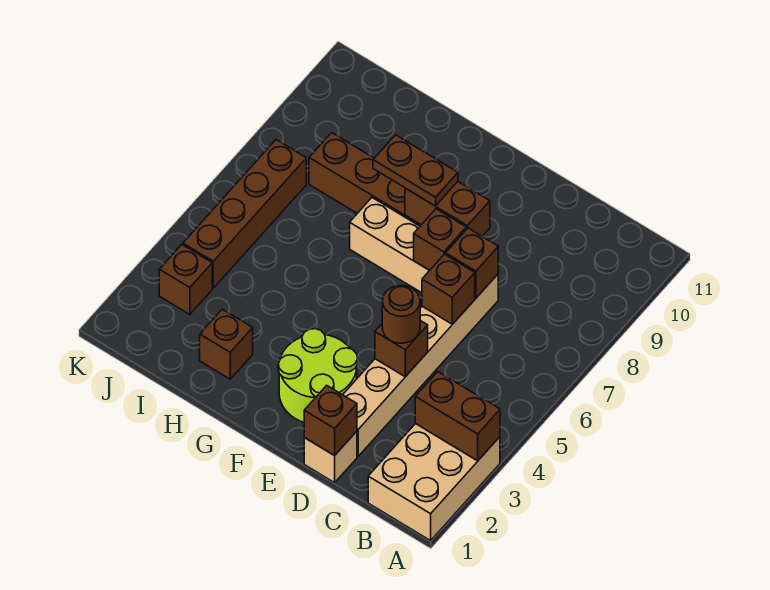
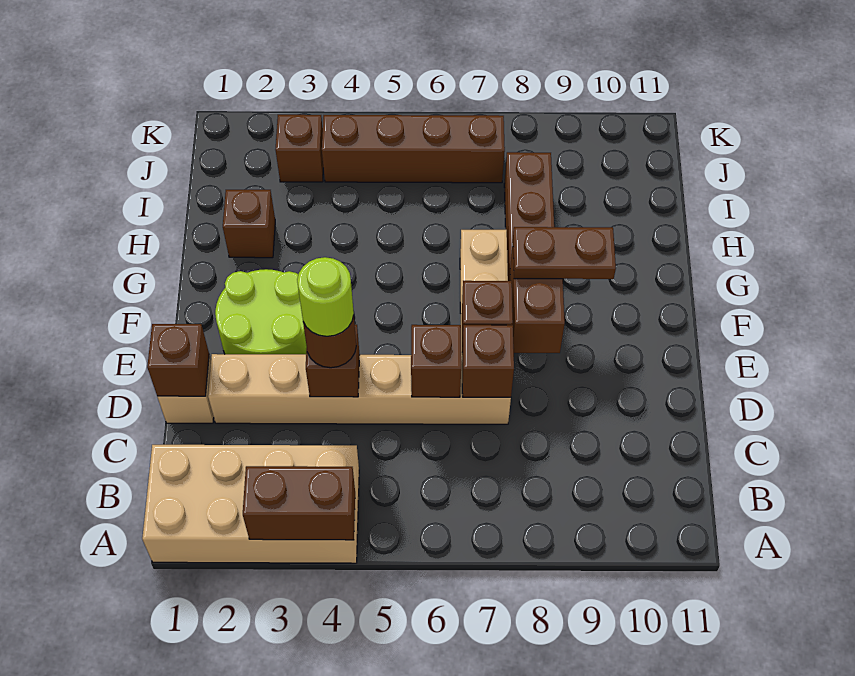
tan brick A1:B3 level 1 -> tan brick A1:B4 level 1
brown brick A3:B3 level 2 -> brown brick A3:A4 level 2
none -> lime round brick D4 level 4
brown plate F8:G8 level 3 -> brown plate F8:F9 level 3

